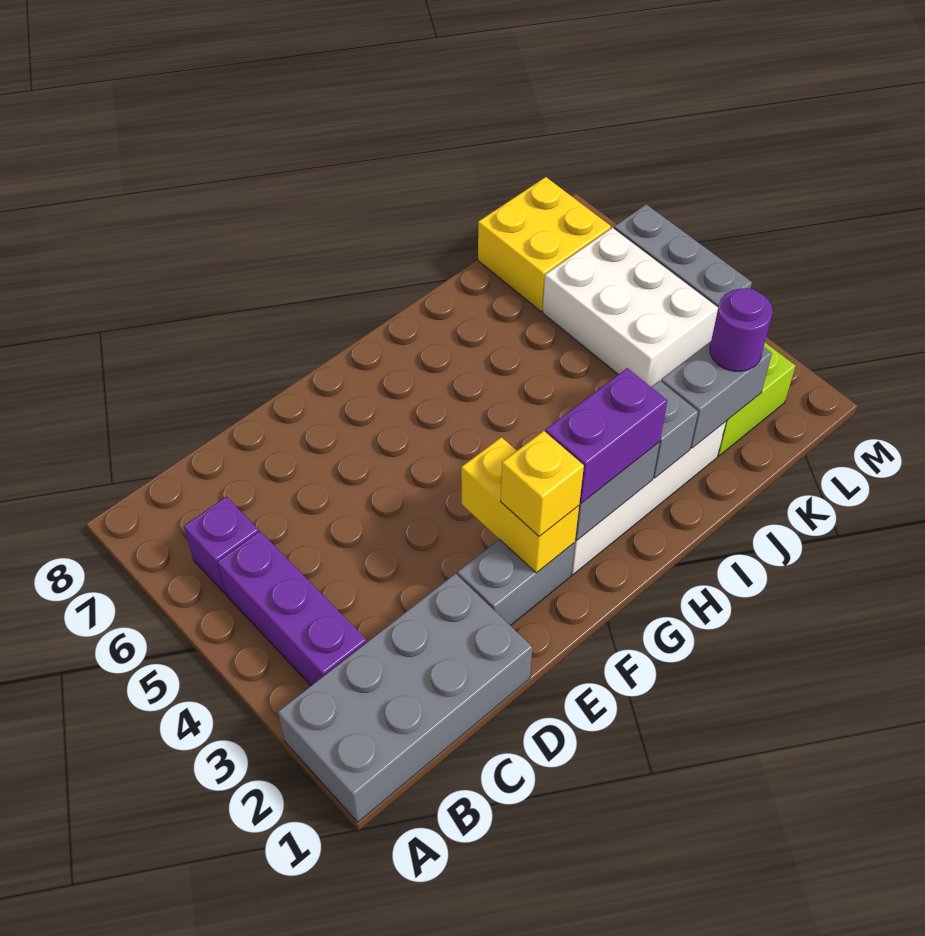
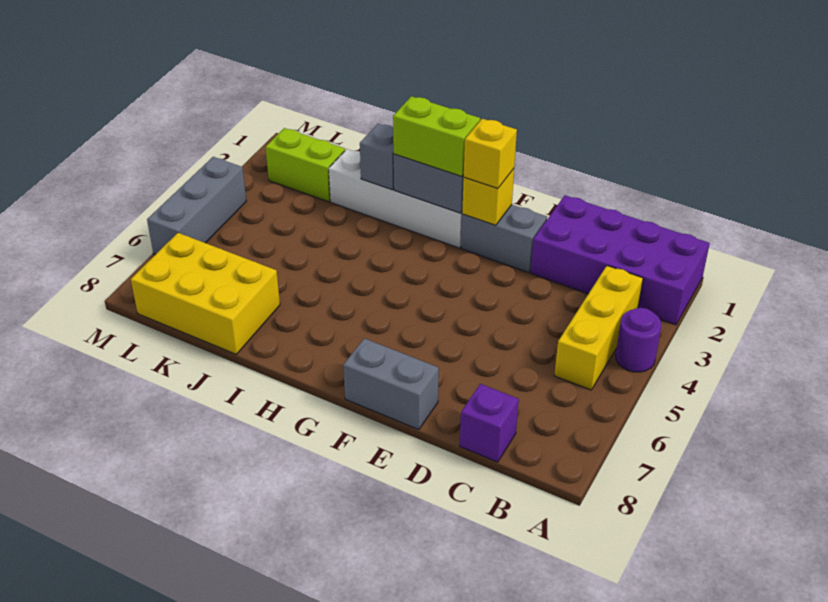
grey brick A1:D2 level 1 -> purple brick A1:D2 level 1
purple brick B3:B5 level 1 -> yellow brick B3:B5 level 1
purple brick B6 level 1 -> purple brick C8 level 1
yellow brick F2:F3 level 2 -> yellow brick F2 level 2
purple brick G2:H2 level 3 -> lime brick G2:H2 level 3
grey brick J2:K2 level 2 -> grey brick E8:F8 level 1
purple round brick K2 level 3 -> purple round brick A4 level 1
white brick K4:L6 level 1 -> none
yellow brick K7:L8 level 1 -> yellow brick J7:L8 level 1

